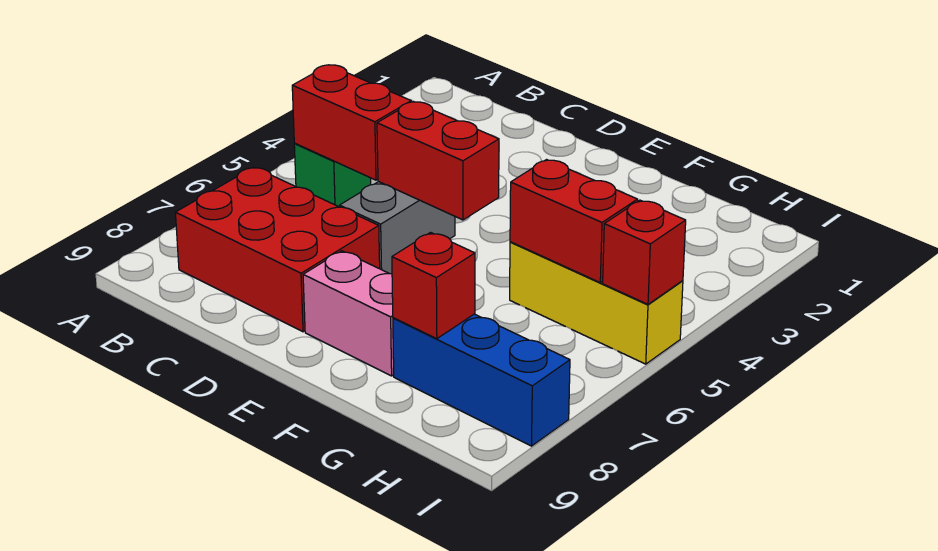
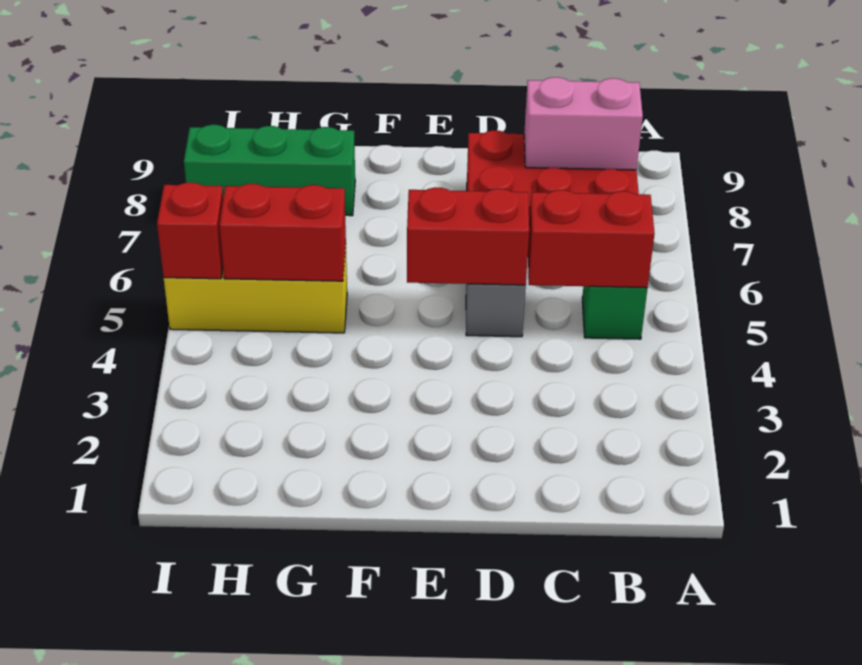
pink brick E8:F8 level 1 -> pink brick B8:C8 level 2
blue brick G8:I8 level 1 -> green brick G8:I8 level 1
red brick G8 level 2 -> none

